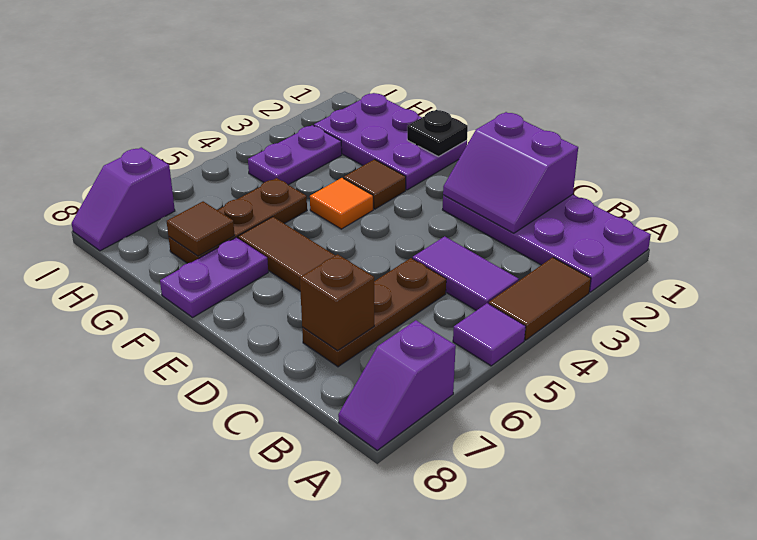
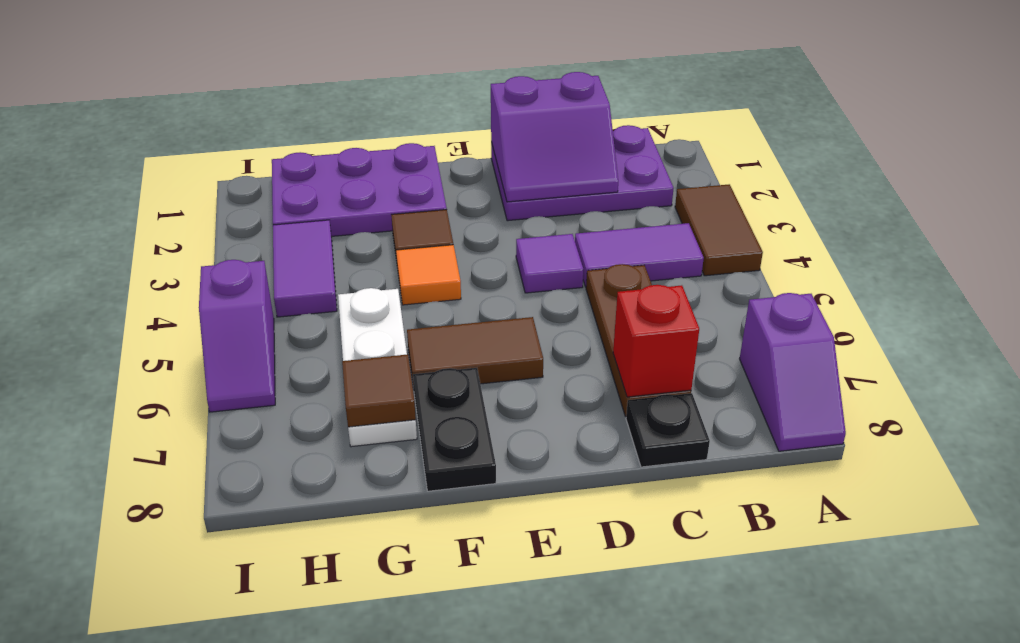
purple plate A1:D2 level 1 -> purple plate B1:D2 level 1
purple tile A5 level 1 -> purple tile D4 level 1
brown brick C7 level 2 -> red brick C7 level 2
black plate F1 level 2 -> black plate C8 level 1
purple plate F7:F8 level 1 -> black plate F7:F8 level 1
brown plate G5:G7 level 1 -> white plate G5:G7 level 1
purple plate H3:H4 level 1 -> purple tile H3:H4 level 1
purple slope I7:I8 level 1 top 7 -> purple slope I5:I6 level 1 top 5

